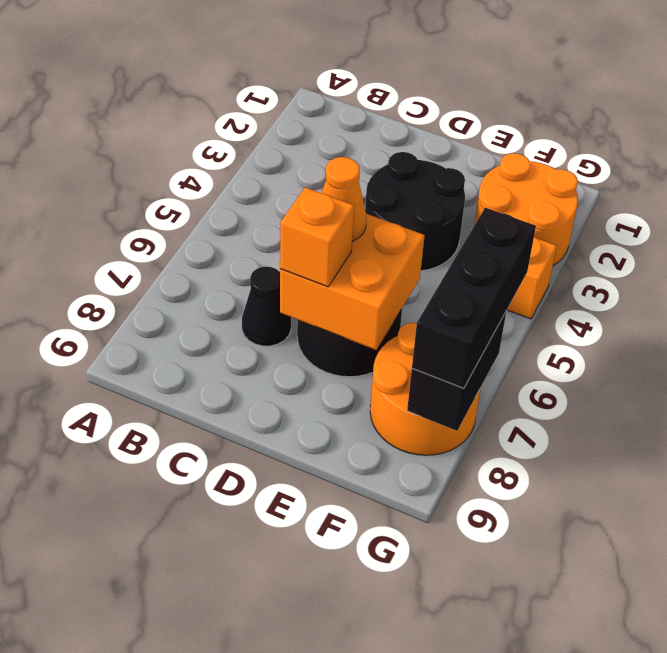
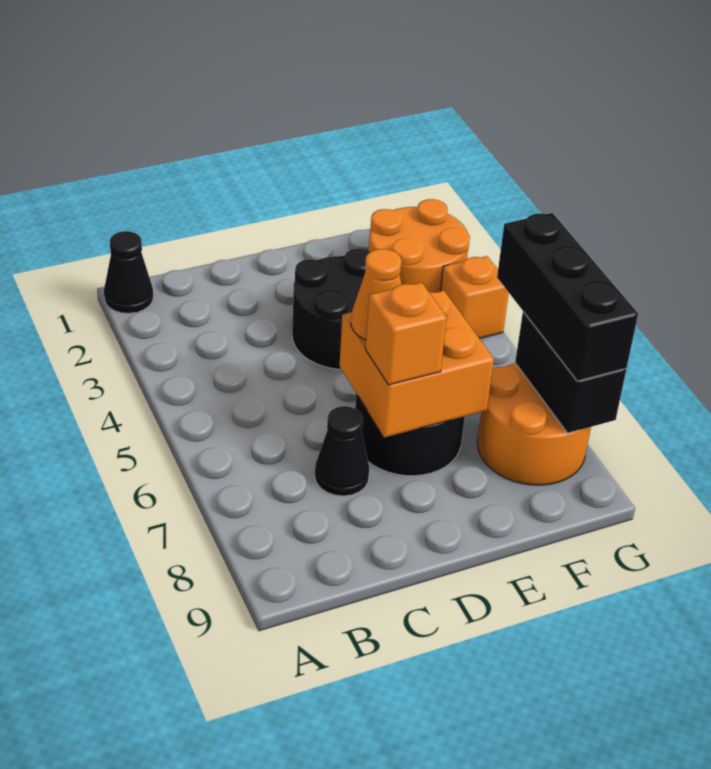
none -> black cone A1 level 1

